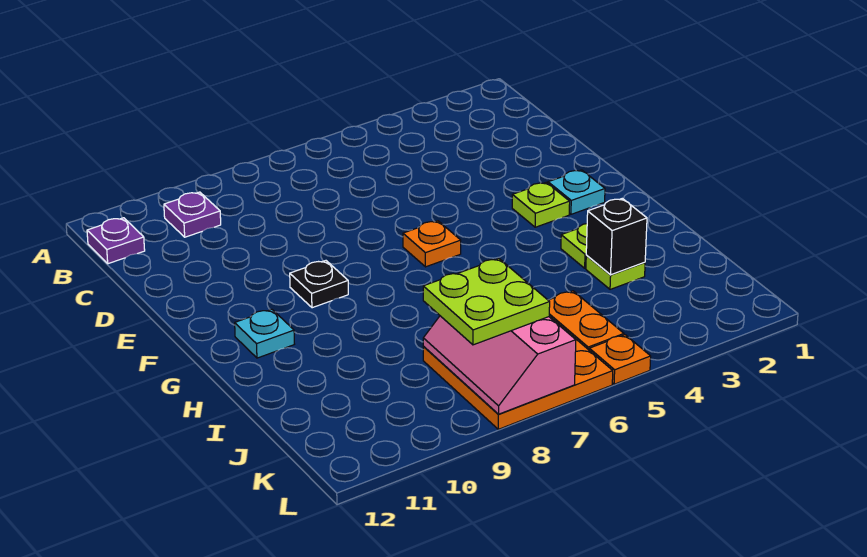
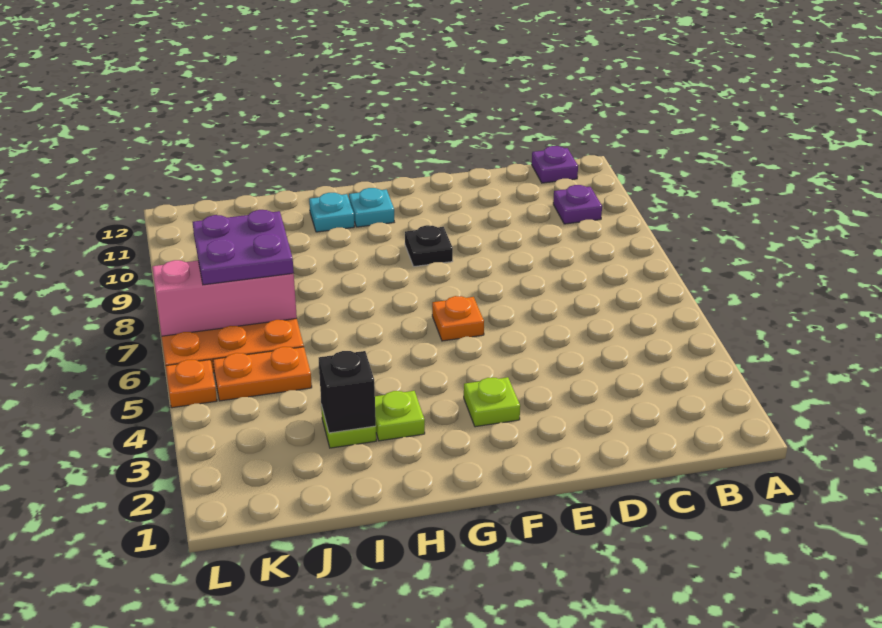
cyan plate F2 level 1 -> cyan plate H11 level 1
lime plate J7:K8 level 3 -> purple plate J7:K8 level 3

